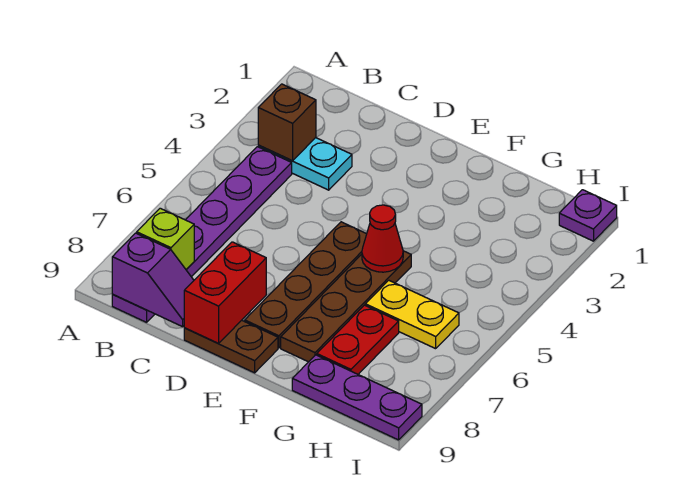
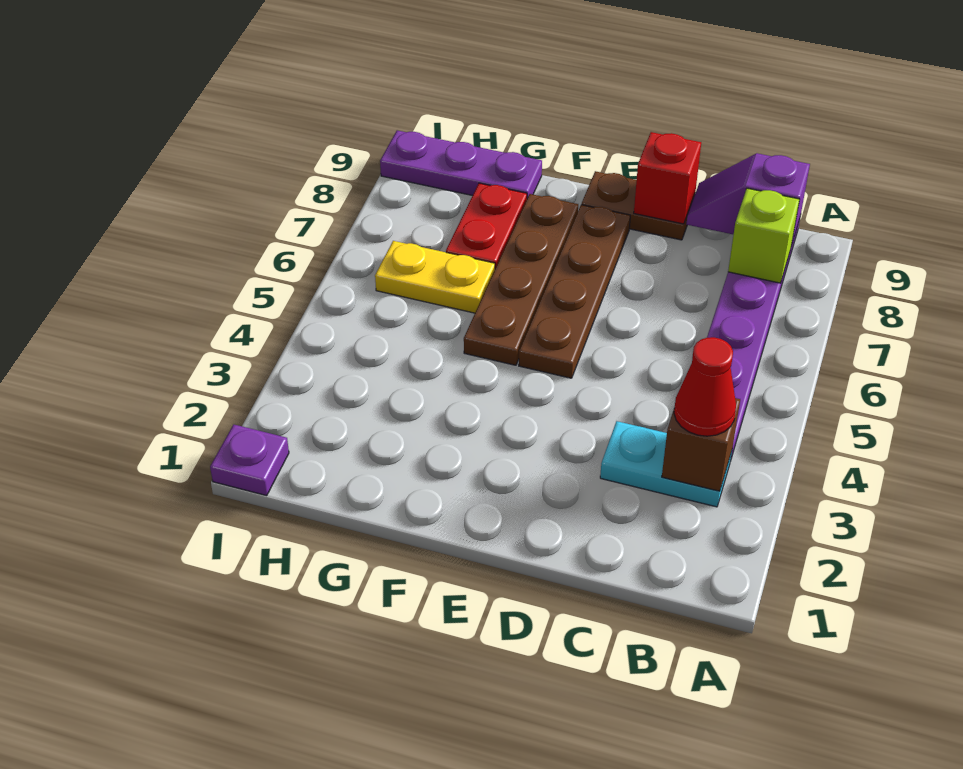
red brick D8:D9 level 2 -> red brick D9 level 2
red cone F5 level 2 -> red cone B3 level 3

